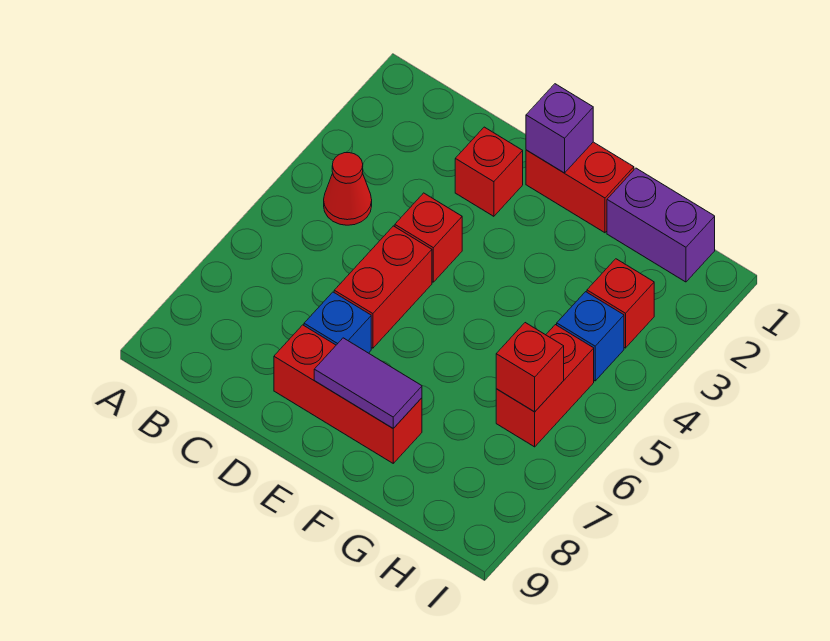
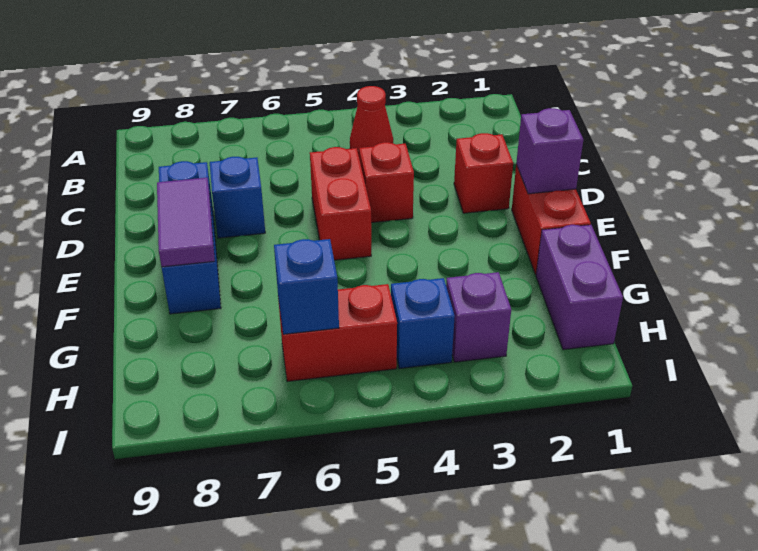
red brick D5:D6 level 1 -> red brick D5:E5 level 1
red brick D8:F8 level 1 -> blue brick D8:F8 level 1
red brick H3 level 1 -> purple brick H3 level 1
red brick H6 level 2 -> blue brick H6 level 2

